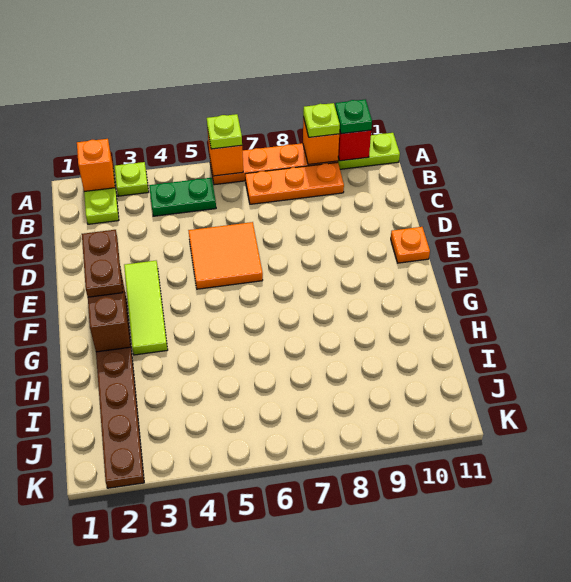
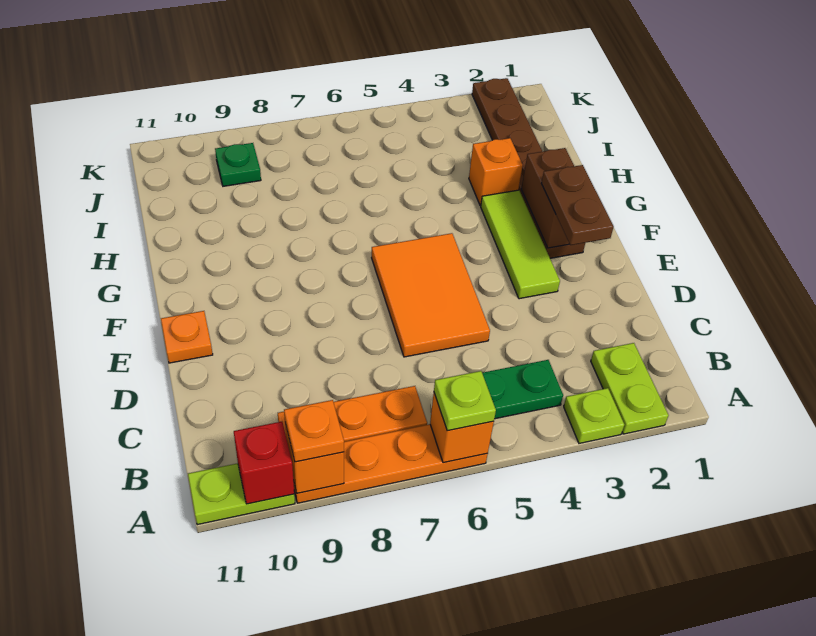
orange brick A2 level 2 -> orange brick H3 level 1
lime plate A9 level 3 -> orange plate A9 level 3
green plate A10 level 3 -> green plate J9 level 1
orange tile D5:E6 level 1 -> orange tile D5:F6 level 1

